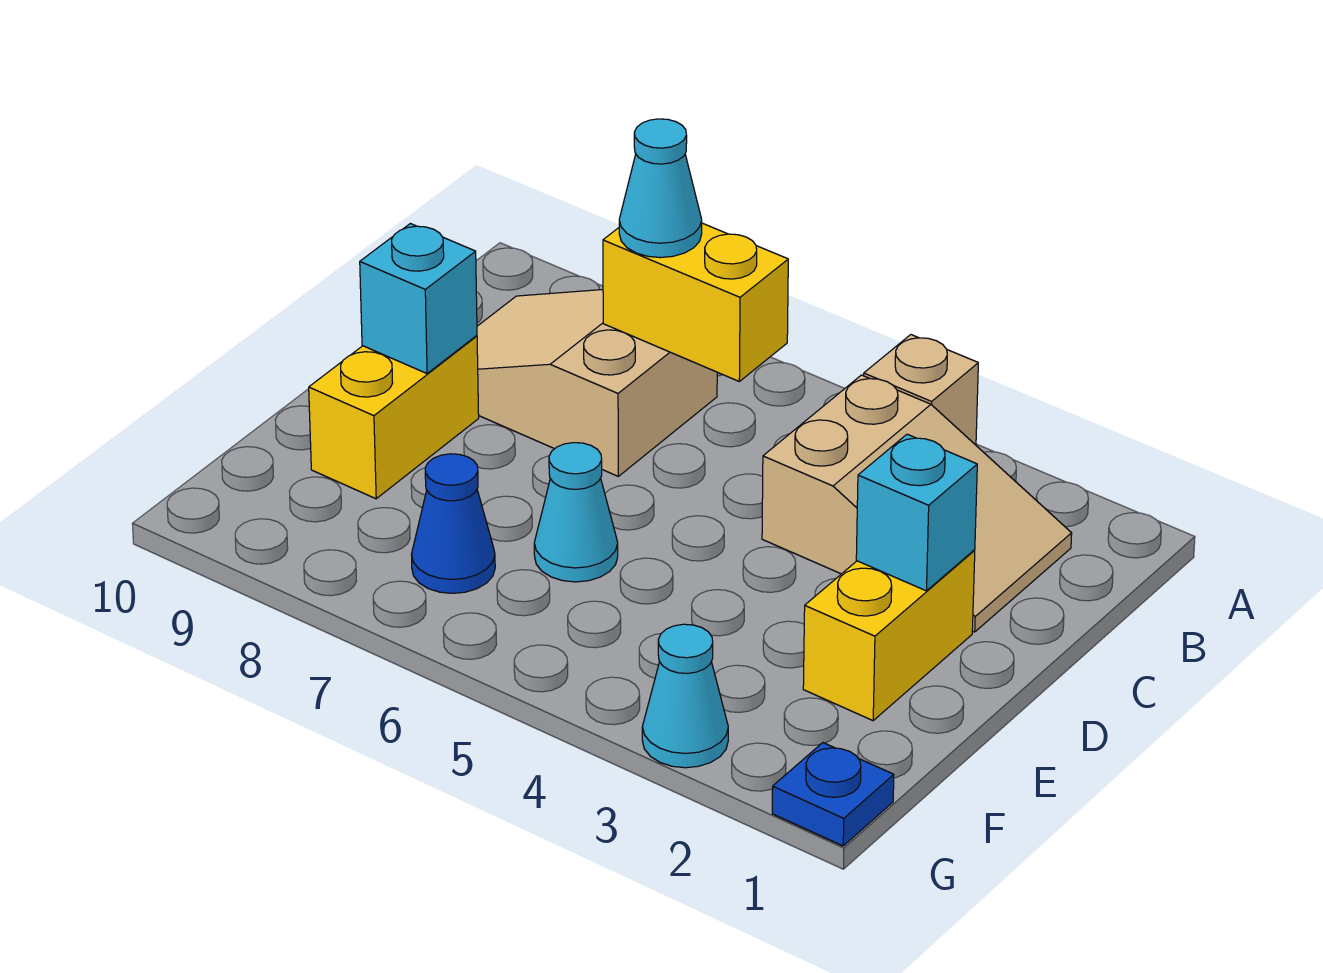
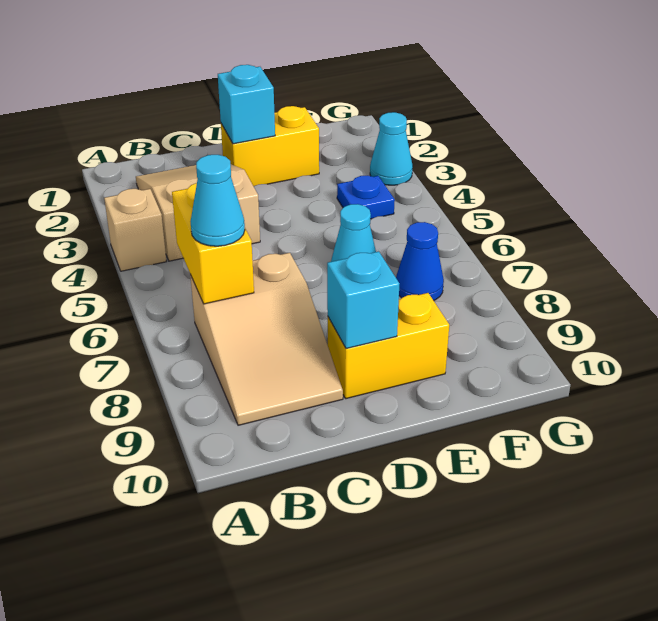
blue plate G1 level 1 -> blue plate F4 level 1

